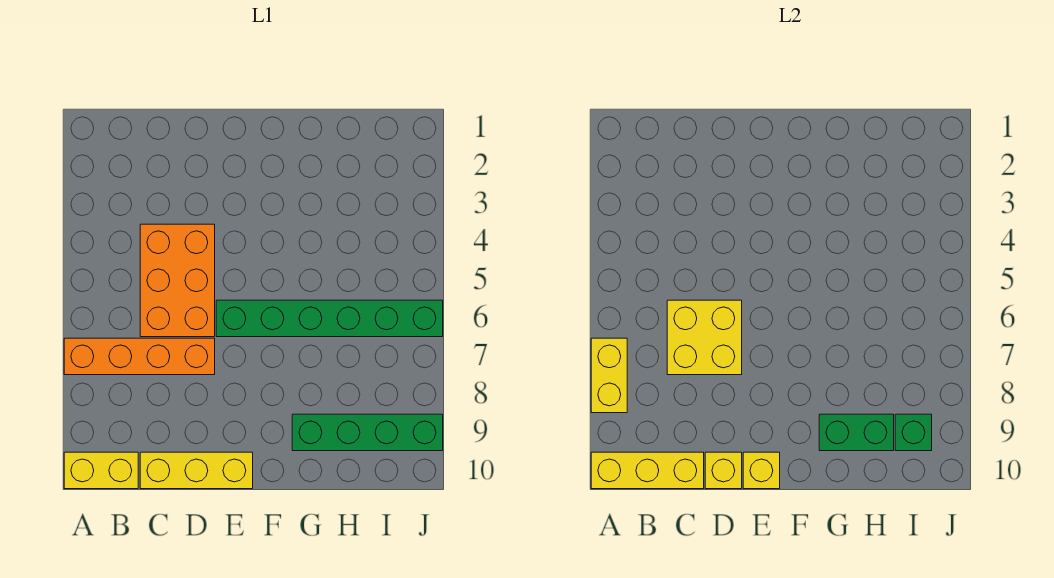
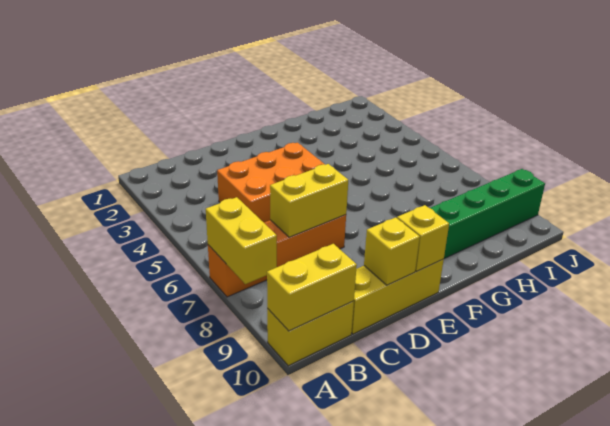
yellow brick A10:C10 level 2 -> yellow brick A10:B10 level 2
orange brick C4:D6 level 1 -> orange brick C4:E5 level 1
yellow brick C6:D7 level 2 -> yellow brick C7:D7 level 2
green brick E6:J6 level 1 -> none
green brick G9:H9 level 2 -> none
green brick I9 level 2 -> none

